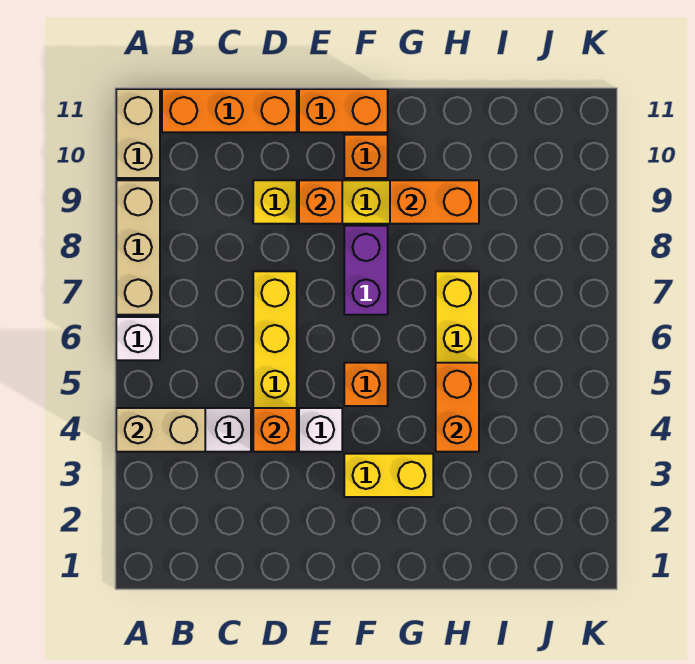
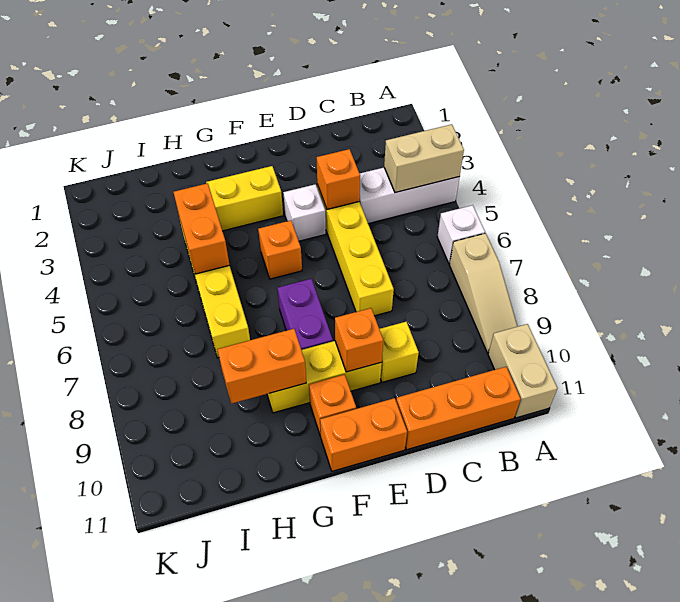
tan brick A7:A9 level 1 -> tan slope A7:A9 level 1 top 7

